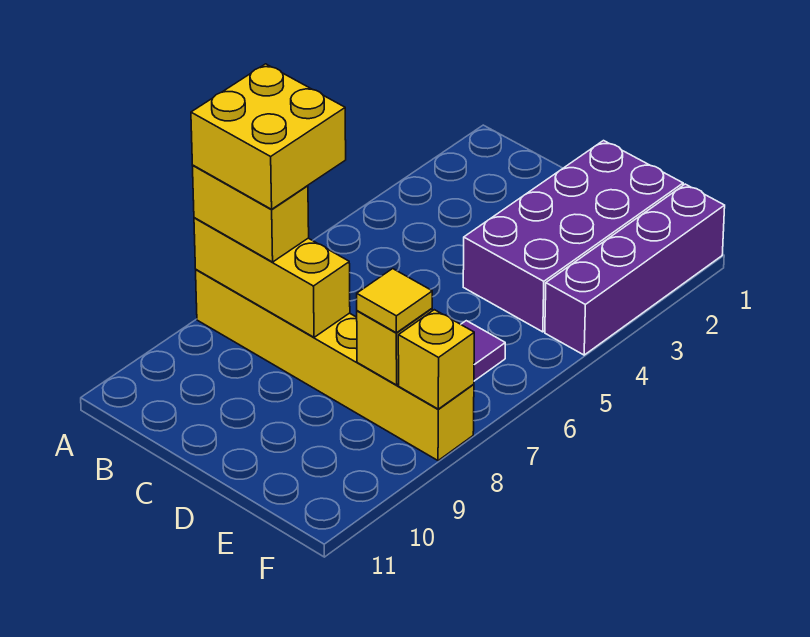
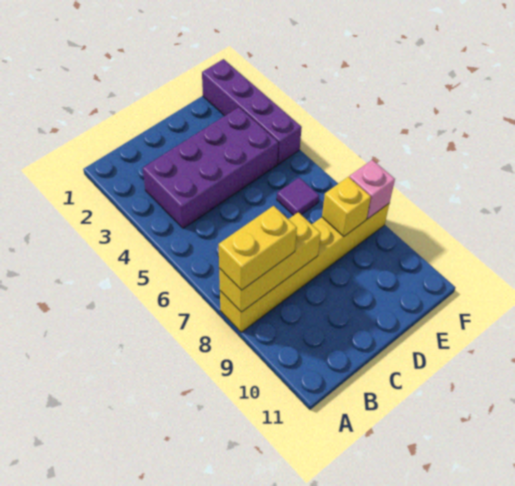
yellow brick A7:B8 level 4 -> none
purple brick D1:E4 level 1 -> purple brick B3:E4 level 1
yellow tile E8 level 3 -> none
yellow brick F8 level 2 -> pink brick F8 level 2

